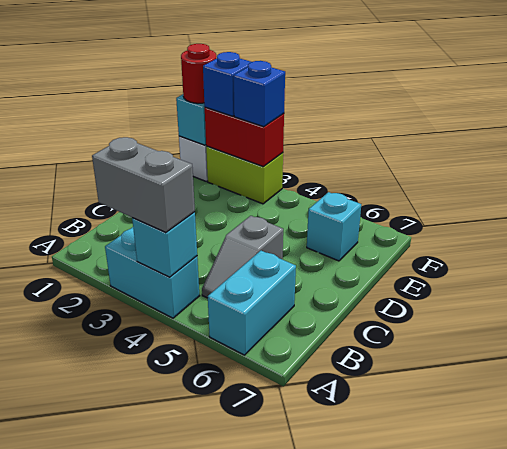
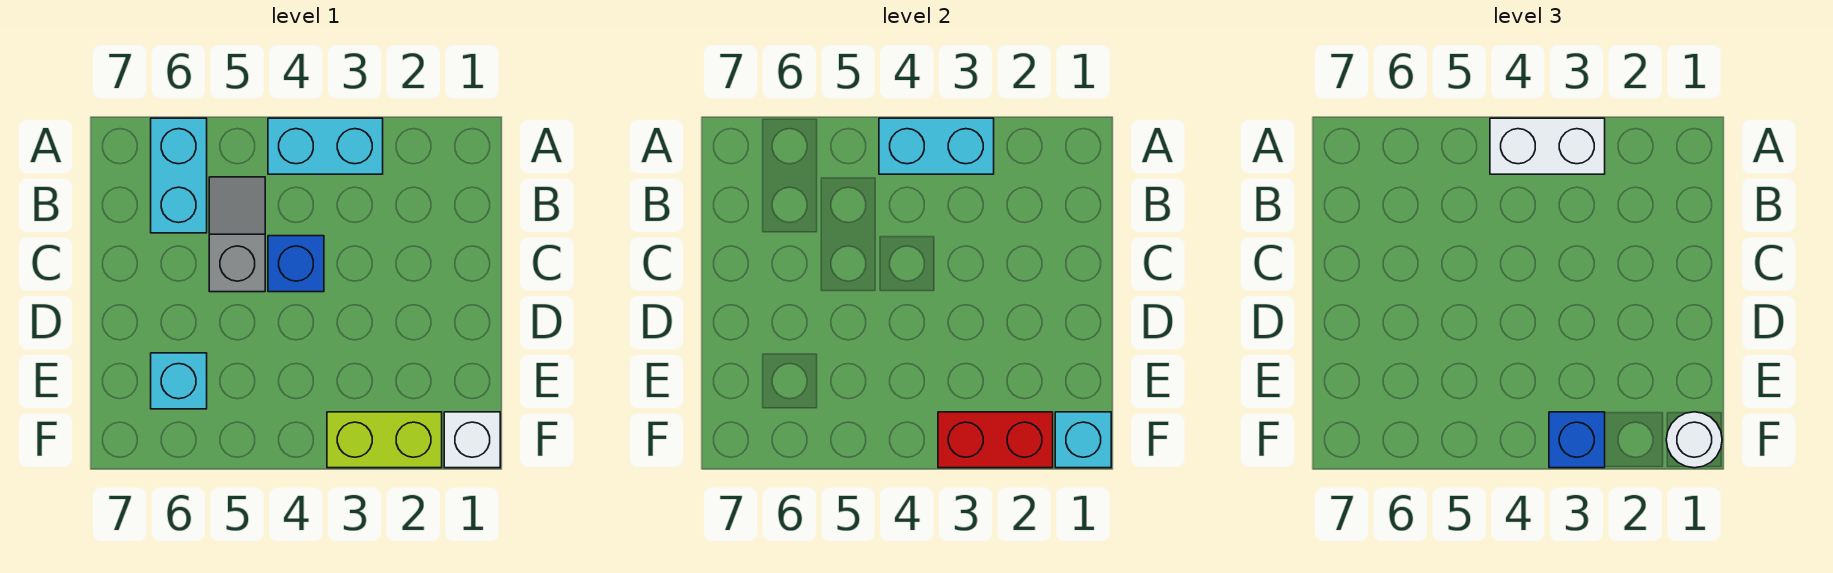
grey brick A3:A4 level 3 -> white brick A3:A4 level 3
cyan brick A4 level 2 -> cyan brick A3:A4 level 2
red round brick F1 level 3 -> white round brick F1 level 3
blue brick F2 level 3 -> blue brick C4 level 1

